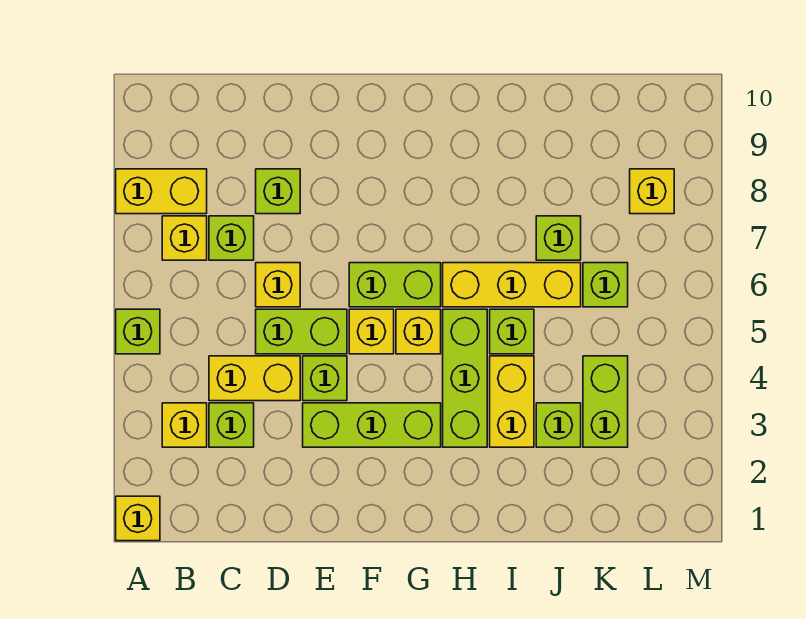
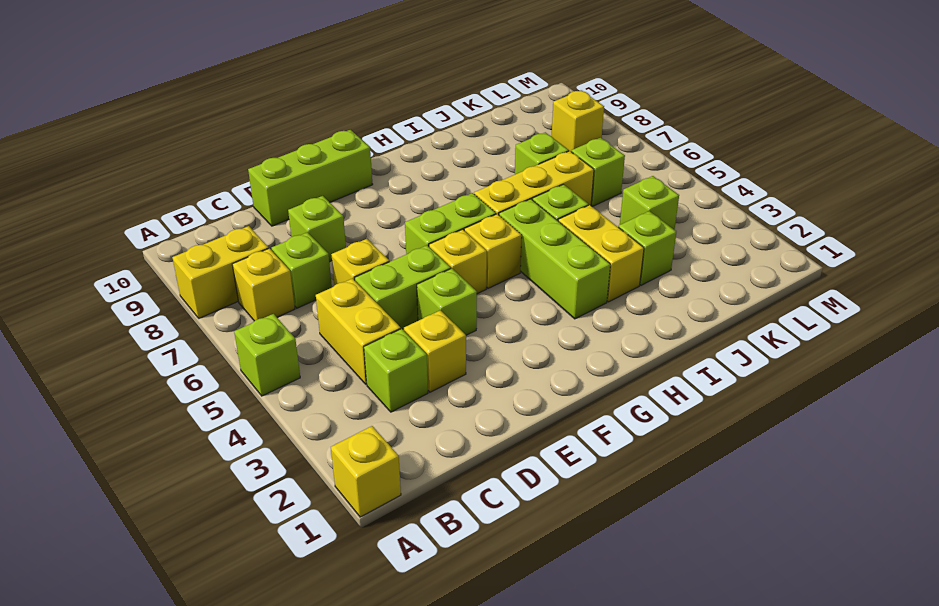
yellow brick B3 level 1 -> yellow brick D3 level 1
yellow brick C4:D4 level 1 -> yellow brick C4:C5 level 1
lime brick E3:G3 level 1 -> lime brick D10:F10 level 1
lime brick K3:K4 level 1 -> lime brick K4 level 1

